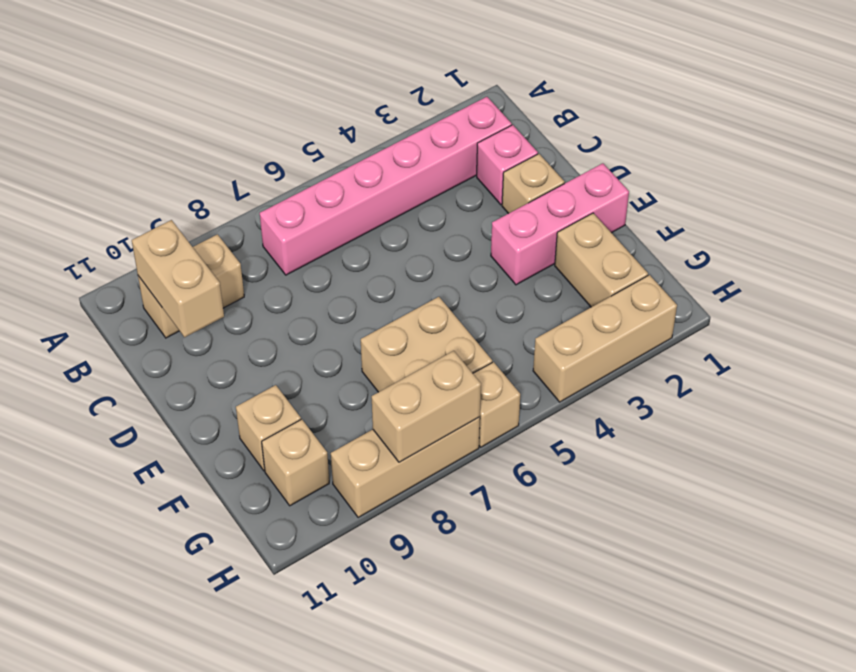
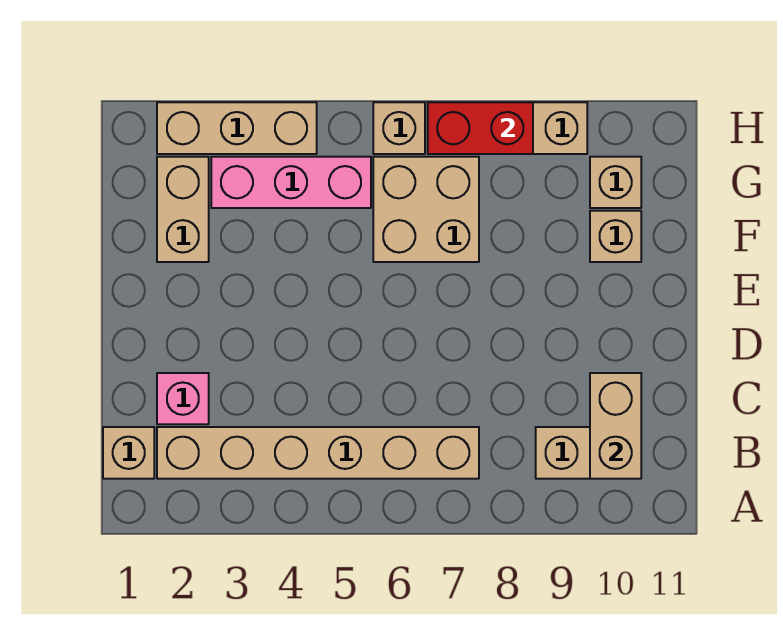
pink brick B2:B7 level 1 -> tan brick B2:B7 level 1
tan brick D2 level 1 -> tan brick B1 level 1
pink brick E1:E3 level 1 -> pink brick G3:G5 level 1
tan brick H7:H8 level 2 -> red brick H7:H8 level 2

